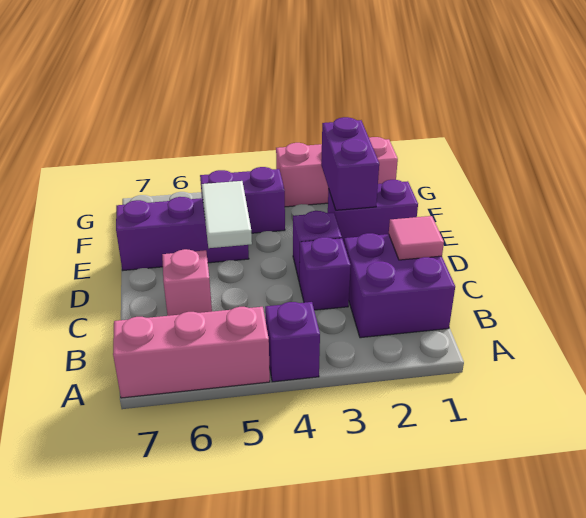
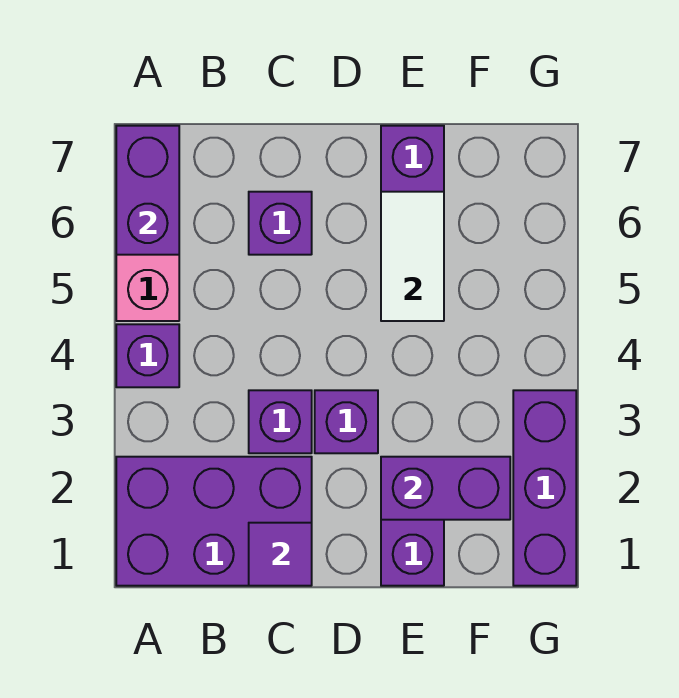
purple brick B1:C2 level 1 -> purple brick A1:C2 level 1
pink tile C1 level 2 -> purple tile C1 level 2
pink brick C6 level 1 -> purple brick C6 level 1
white tile D5:E5 level 2 -> white tile E5:E6 level 2
purple brick F4:F5 level 1 -> purple brick A6:A7 level 2
pink brick G1:G3 level 1 -> purple brick G1:G3 level 1

